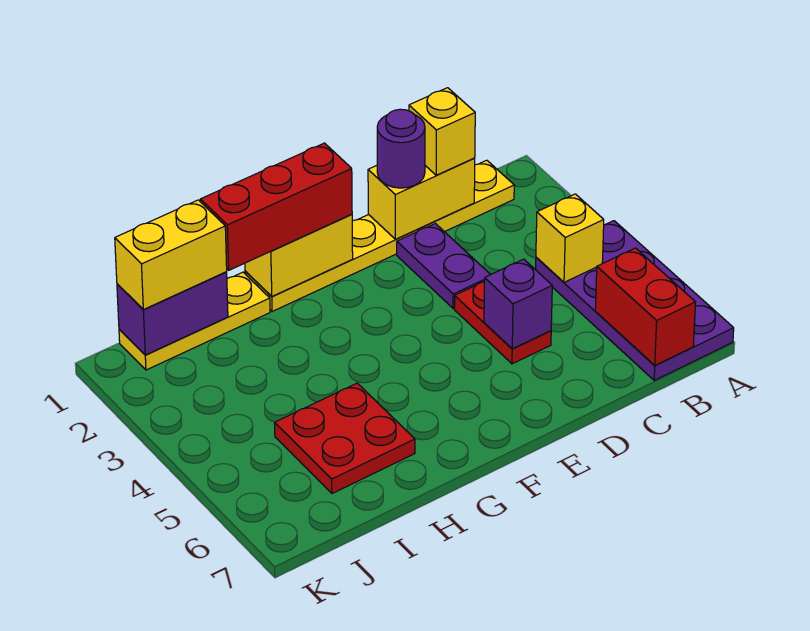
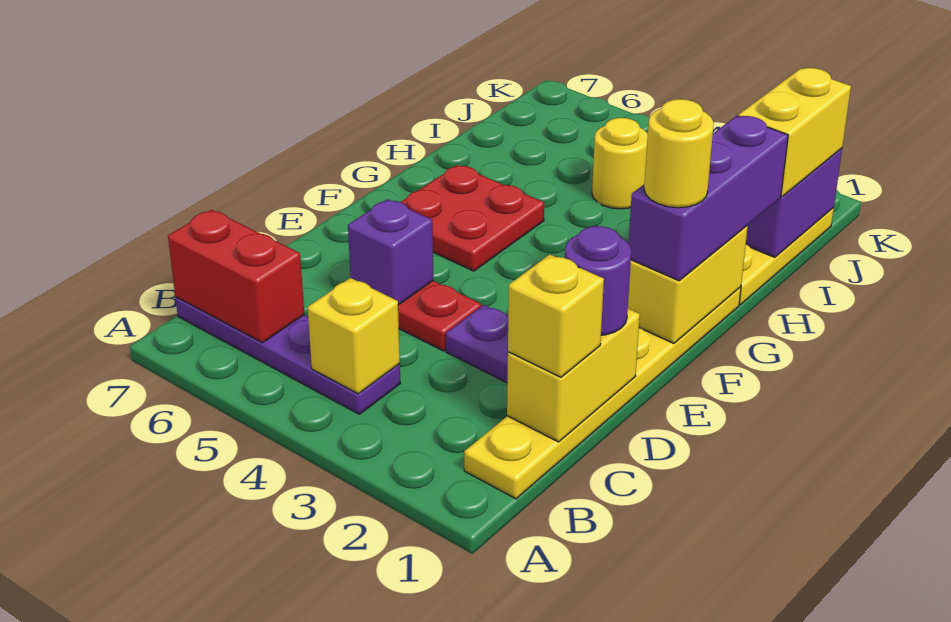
purple plate A4:B7 level 1 -> purple plate B4:B7 level 1
red brick F1:H1 level 3 -> purple brick F1:H1 level 3
none -> yellow round brick F1 level 4
red plate H5:I6 level 1 -> red plate F5:G6 level 1
none -> yellow round brick I4 level 1

